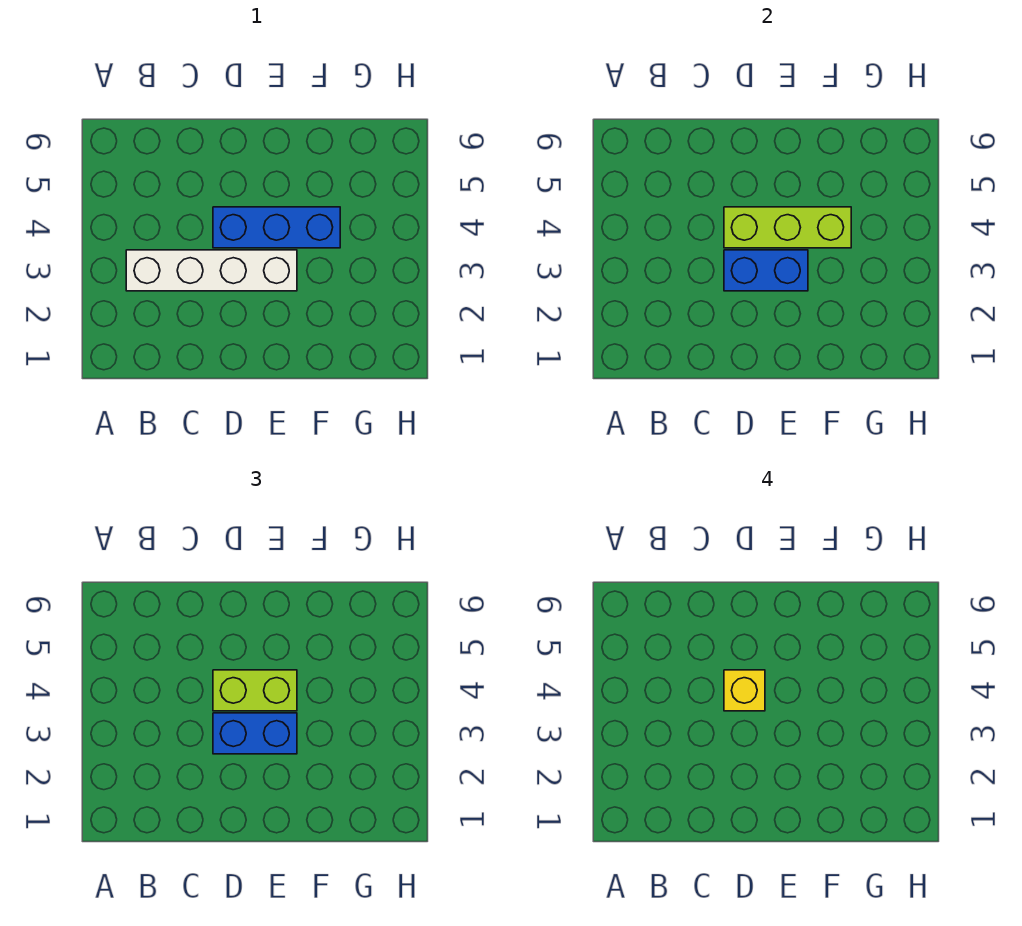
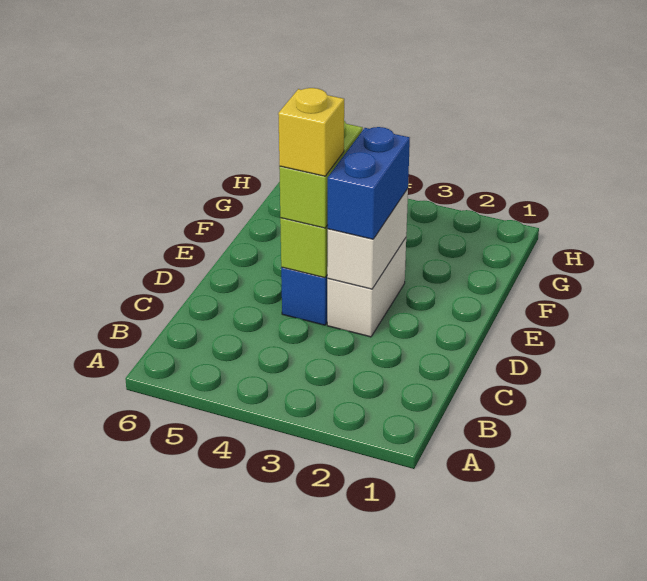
white brick B3:E3 level 1 -> white brick D3:E3 level 1
blue brick D3:E3 level 2 -> white brick D3:E3 level 2

